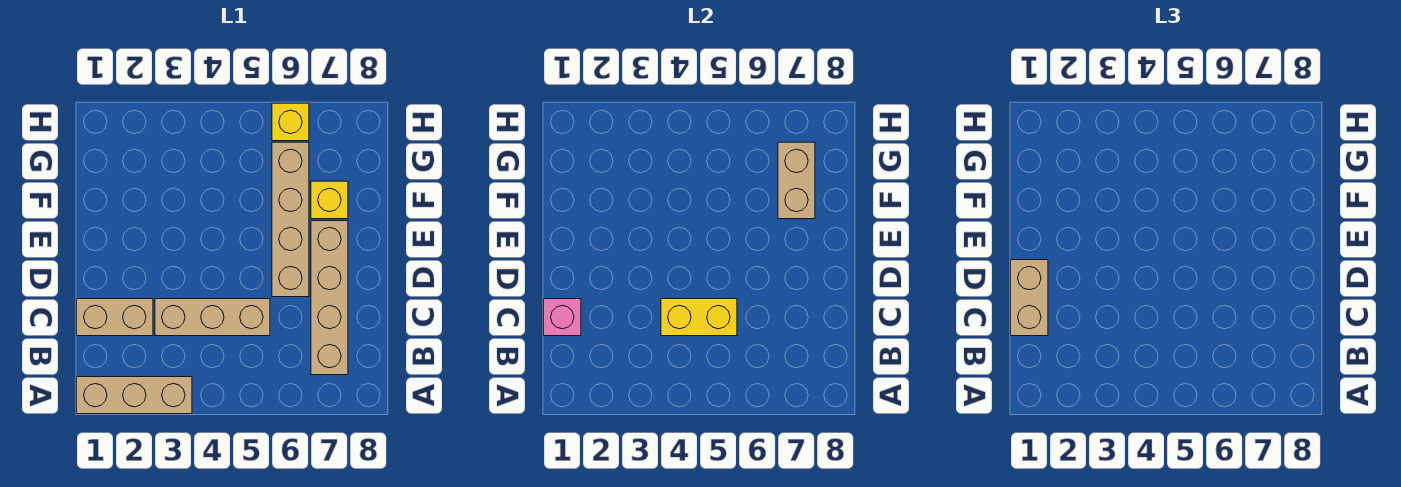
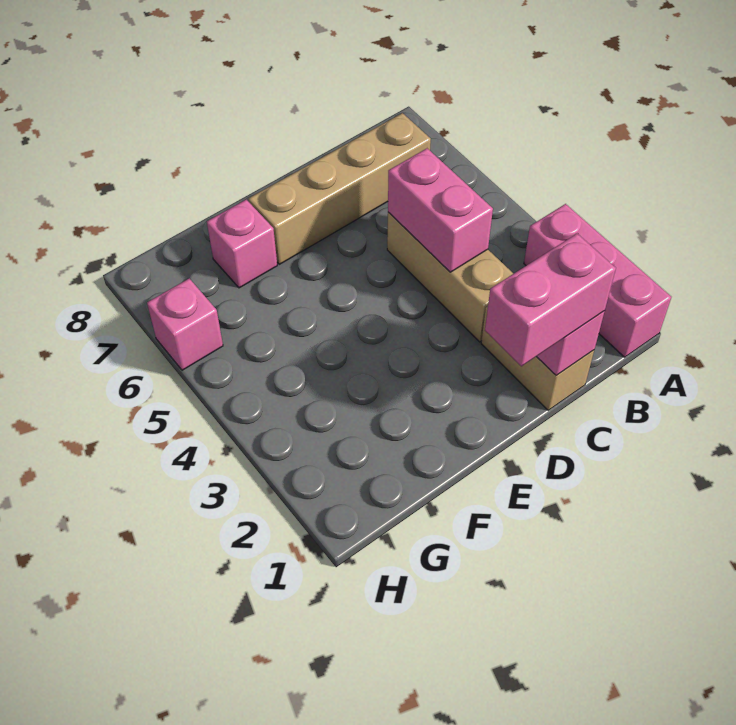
tan brick A1:A3 level 1 -> pink brick A1:A3 level 1
tan brick C1:D1 level 3 -> pink brick C1:D1 level 3
yellow brick C4:C5 level 2 -> pink brick C4:C5 level 2
tan brick D6:G6 level 1 -> none
yellow brick F7 level 1 -> pink brick F7 level 1
tan brick F7:G7 level 2 -> none
yellow brick H6 level 1 -> pink brick H6 level 1

